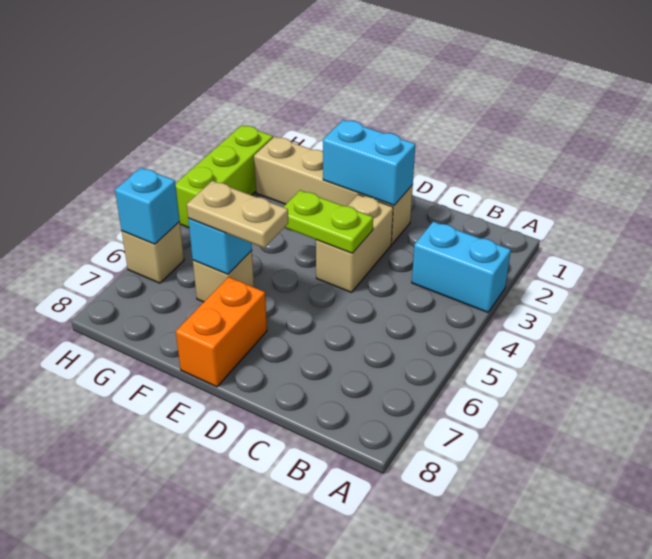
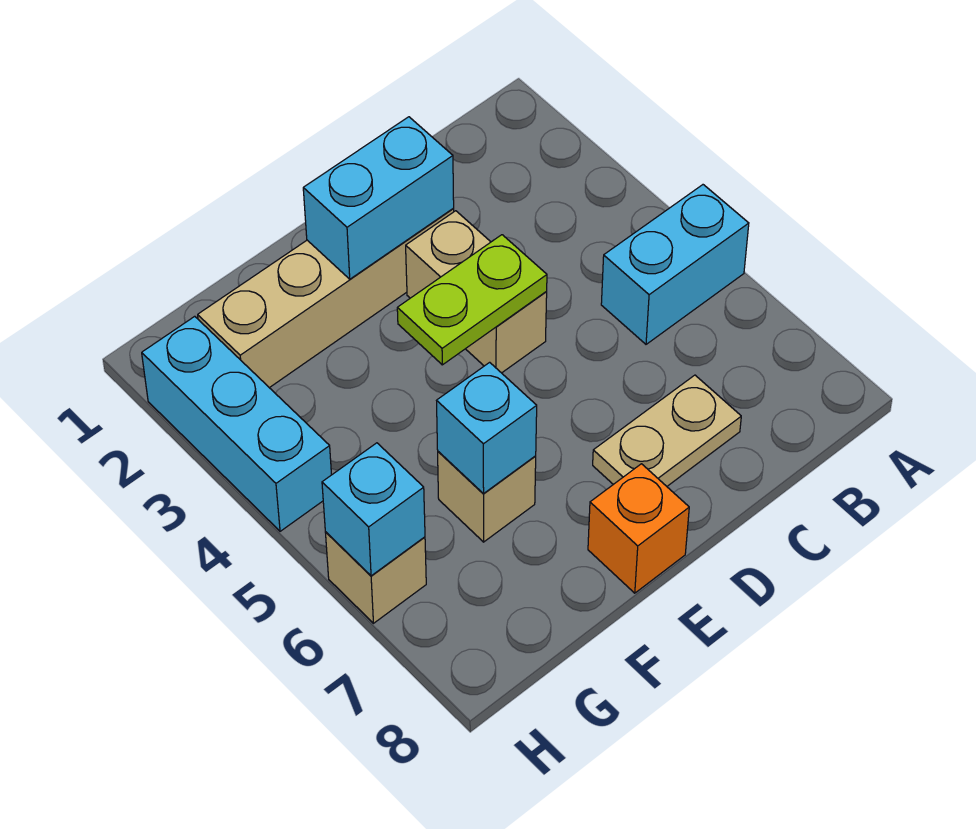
cyan brick A3:B3 level 1 -> cyan brick A5:B5 level 1
tan plate E6:F6 level 3 -> tan plate C7:D7 level 1
orange brick E7:E8 level 1 -> orange brick E8 level 1
lime brick H2:H4 level 1 -> cyan brick H2:H4 level 1

